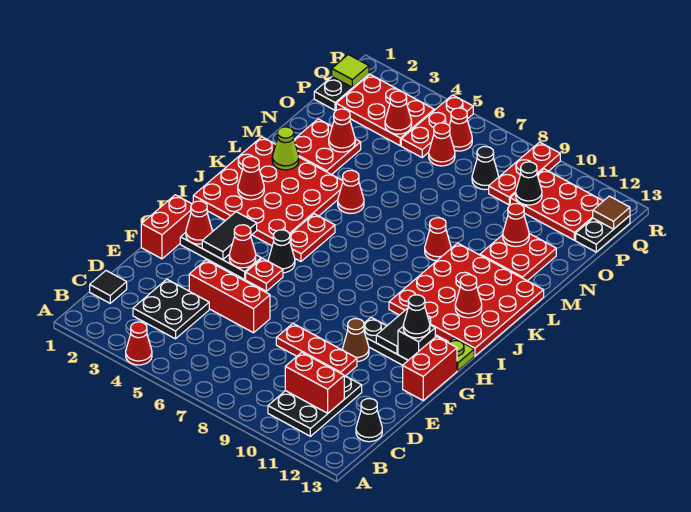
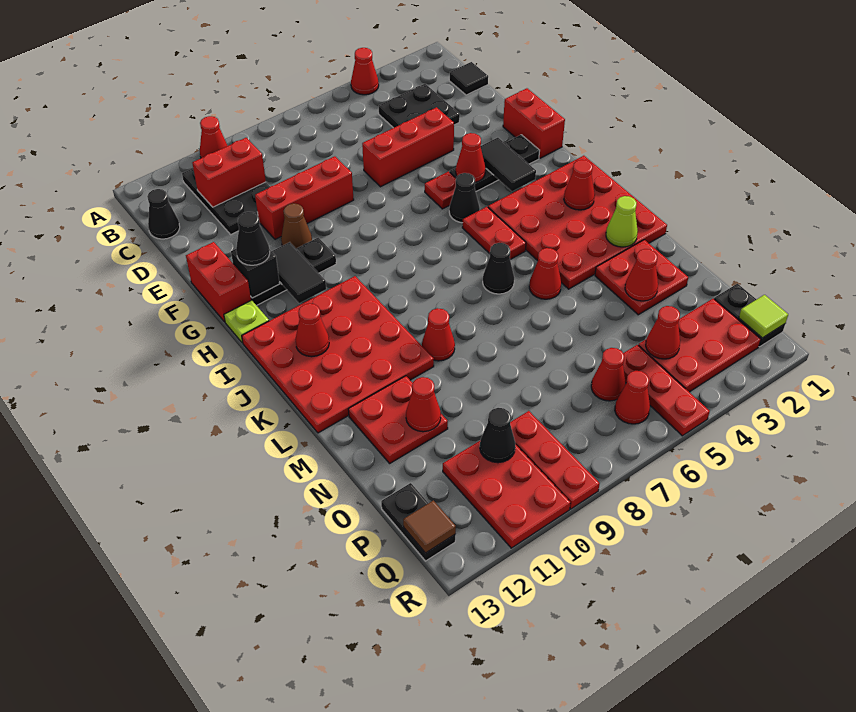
red plate E8:E10 level 1 -> red brick E8:E10 level 1
red cone G2 level 2 -> red cone A10 level 1
black cone P8 level 1 -> black cone K6 level 1
red plate P10:Q12 level 1 -> red plate P10:R11 level 1

